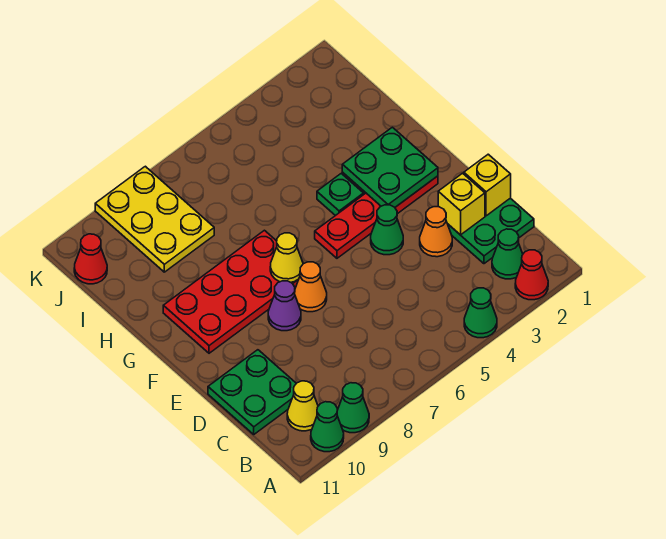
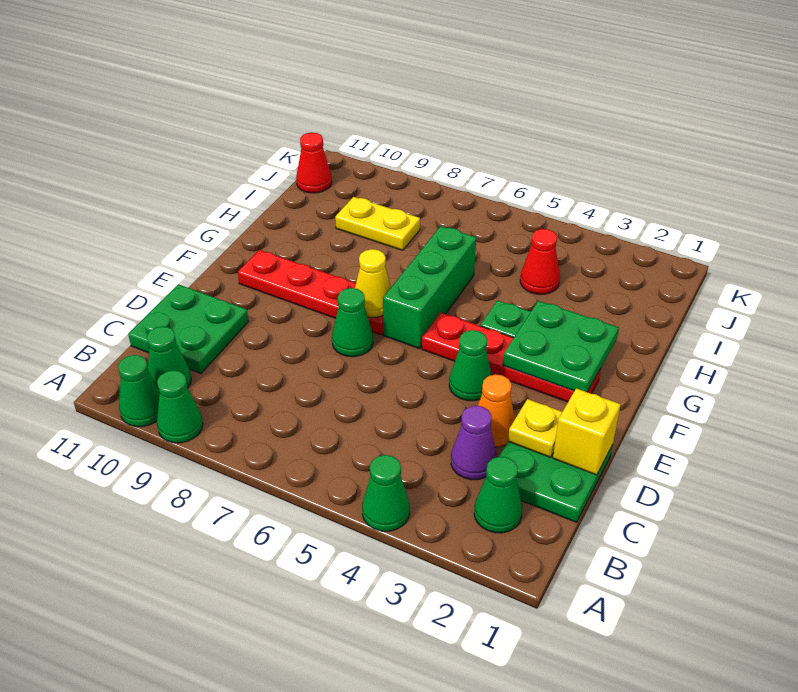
red cone A2 level 1 -> red cone I4 level 1
yellow cone B10 level 1 -> green cone B10 level 1
yellow brick D2 level 2 -> yellow plate D2 level 2
orange cone E7 level 1 -> green cone E7 level 1
purple cone E8 level 1 -> purple cone C3 level 1
none -> green brick F6:H6 level 1
red plate F7:G10 level 1 -> red plate F7:F10 level 1
yellow plate I8:K9 level 1 -> yellow plate I8:I9 level 1

